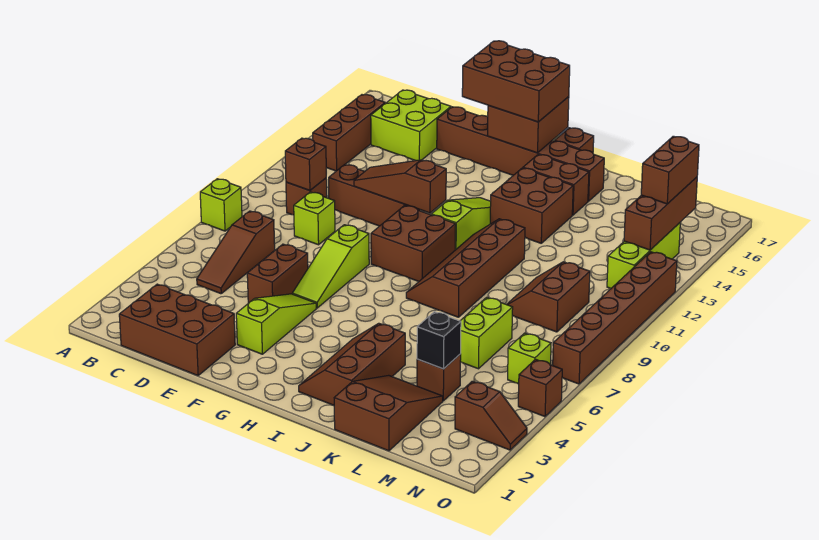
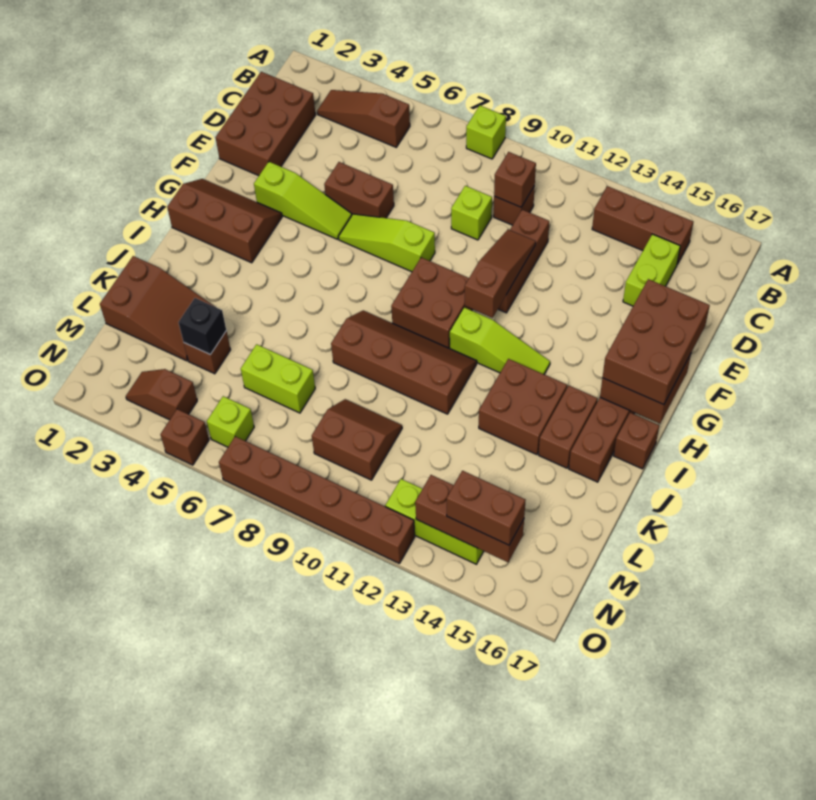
brown slope C5:C7 level 1 top 7 -> brown slope B3:B5 level 1 top 5
lime brick C15:D16 level 1 -> lime brick C15:D15 level 1
brown slope I2:J4 level 1 top J -> brown slope G1:H3 level 1 top H
brown slope N3:O3 level 1 top N -> brown slope N3:N4 level 1 top 4

